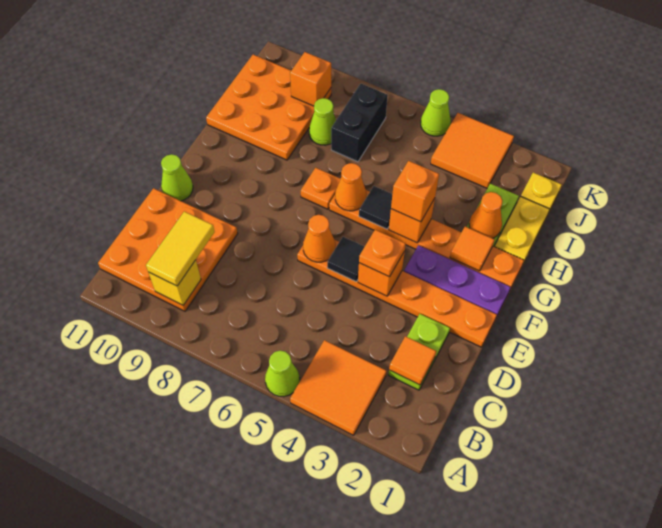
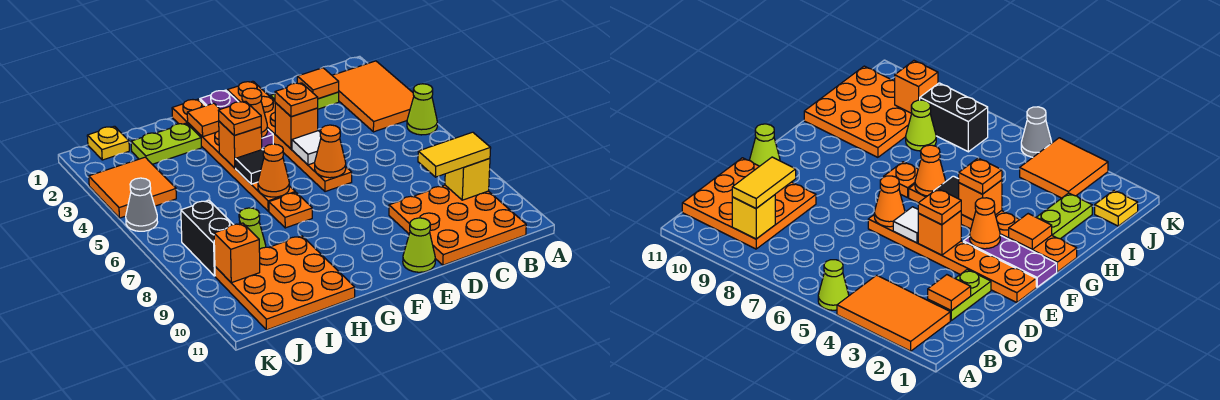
orange tile A3:B4 level 1 -> orange tile A2:B4 level 1
black tile E5 level 2 -> white tile E5 level 2
orange brick G4 level 3 -> orange plate G4 level 3
yellow plate H1:I1 level 1 -> none
orange cone H2 level 2 -> orange cone F3 level 2
black brick I7:J7 level 1 -> black brick J7:J8 level 1
lime cone K5 level 1 -> grey cone K5 level 1

